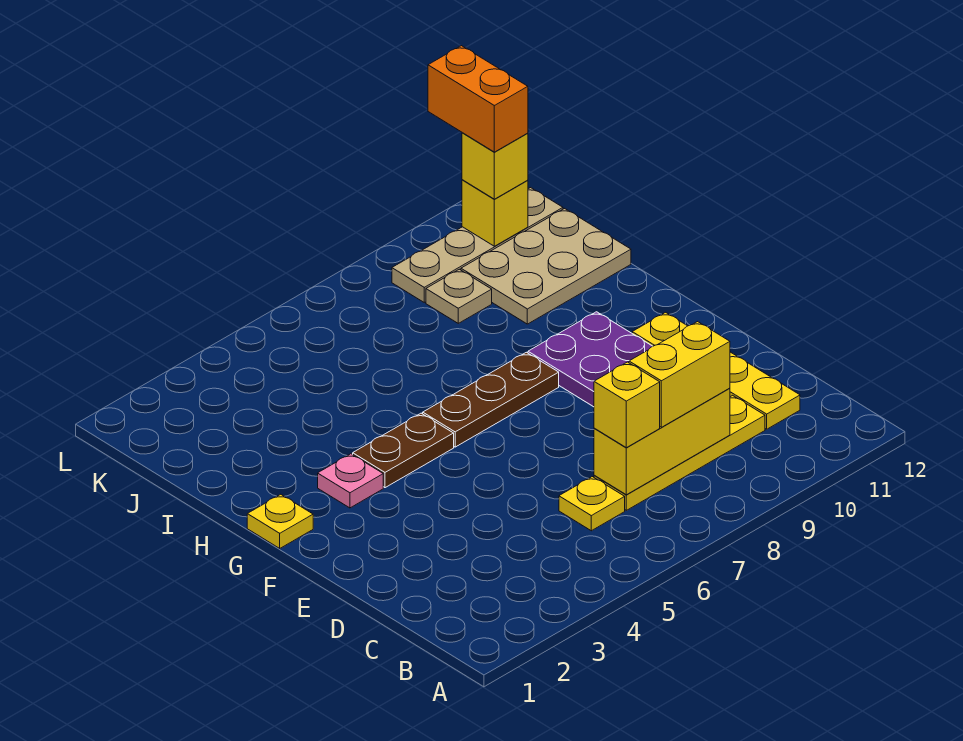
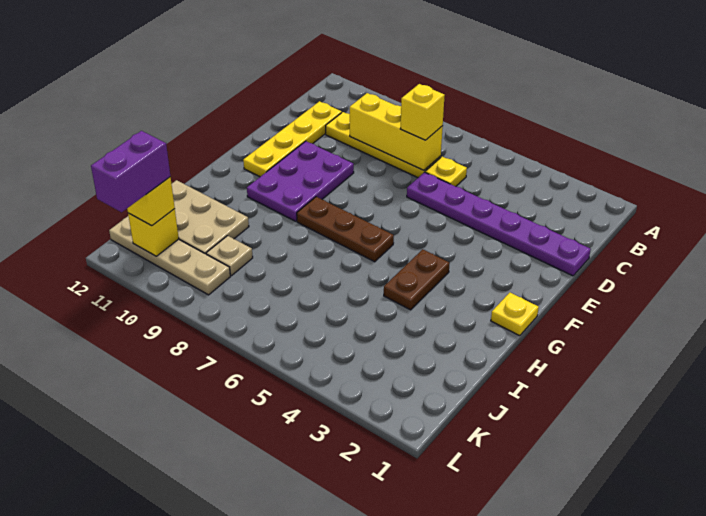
yellow brick C8:C9 level 3 -> none
none -> purple plate D1:D6 level 1
pink plate G3 level 1 -> none
brown plate G4:G5 level 1 -> brown plate G4:H4 level 1
orange brick K11:L11 level 4 -> purple brick K11:L11 level 4

